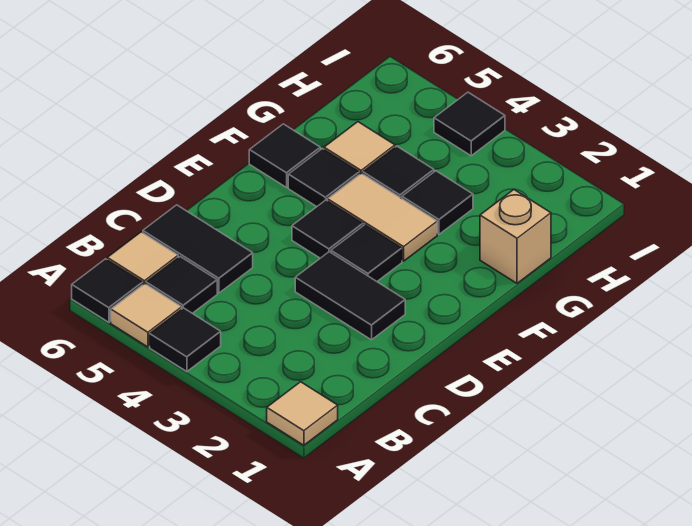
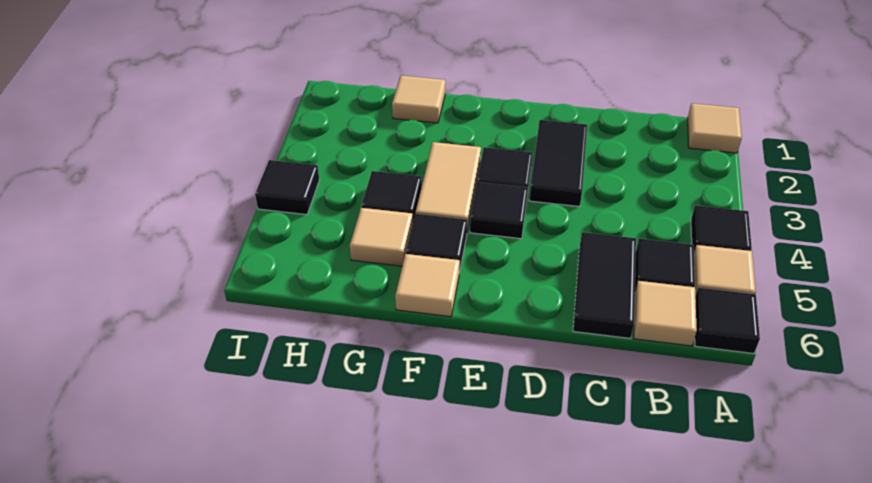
black tile F6 level 1 -> tan tile F6 level 1
tan brick G1 level 1 -> tan tile G1 level 1
black tile G3 level 1 -> none

